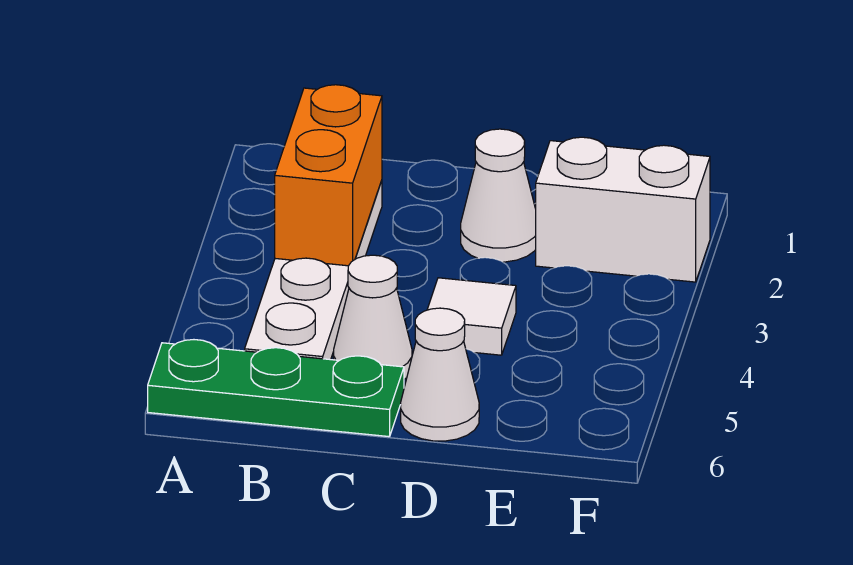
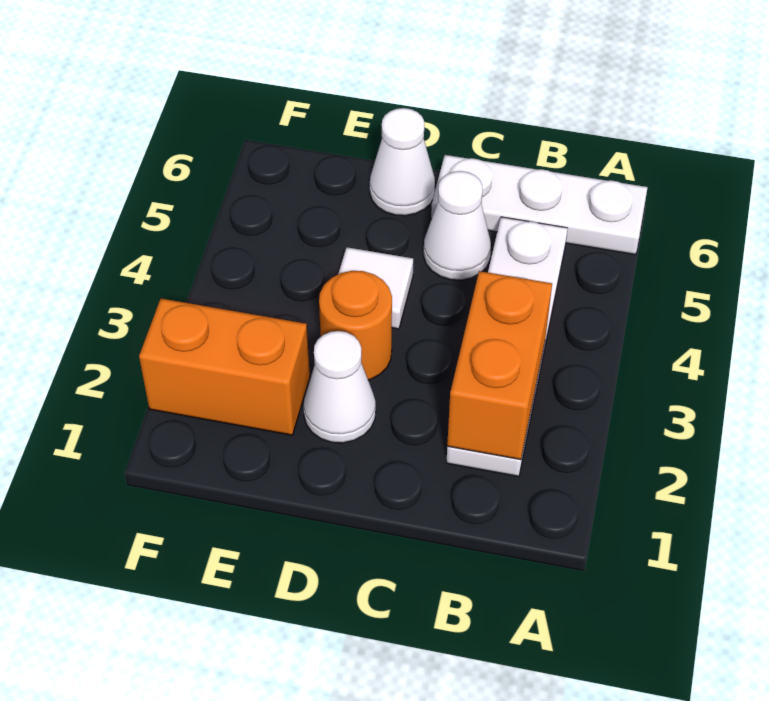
green plate A6:C6 level 1 -> white plate A6:C6 level 1
none -> orange round brick D3 level 1
white brick E2:F2 level 1 -> orange brick E2:F2 level 1

